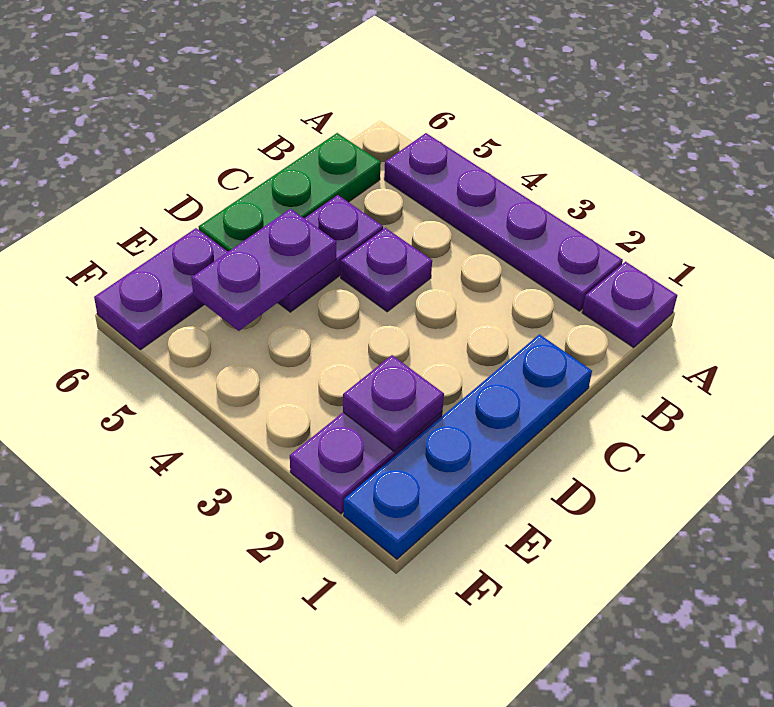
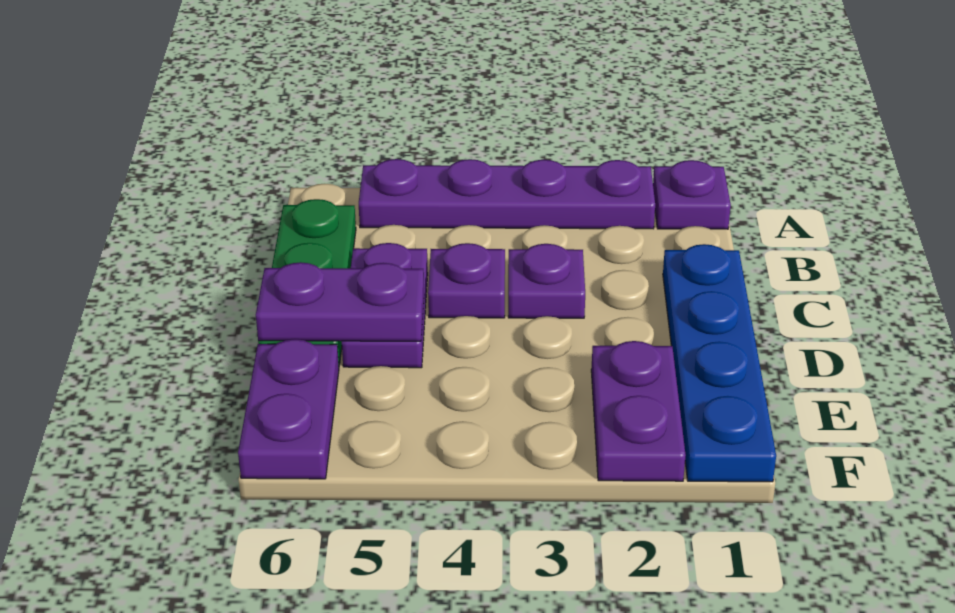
purple plate D5:E5 level 2 -> purple plate D5:D6 level 2
purple plate E2 level 2 -> purple plate C3 level 1

